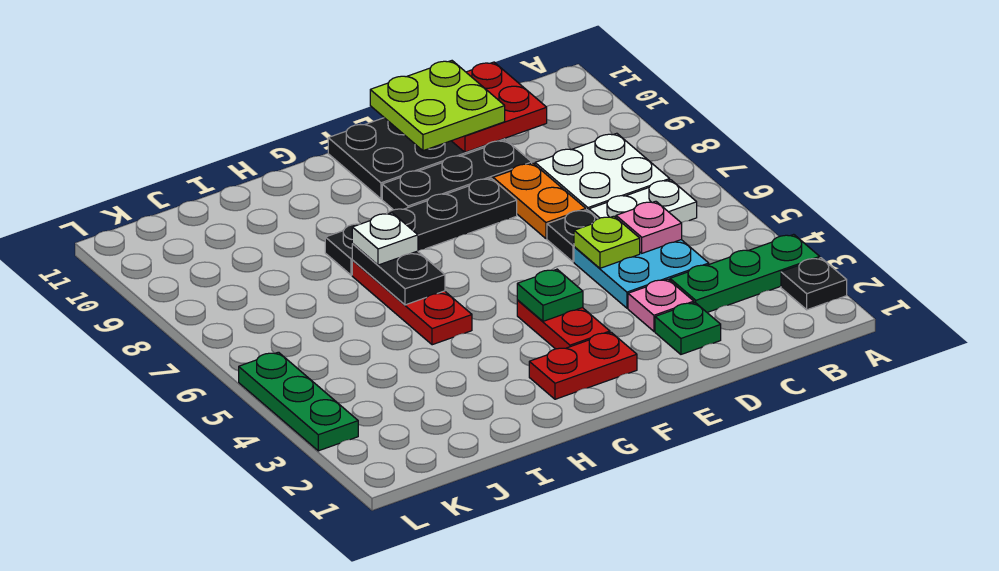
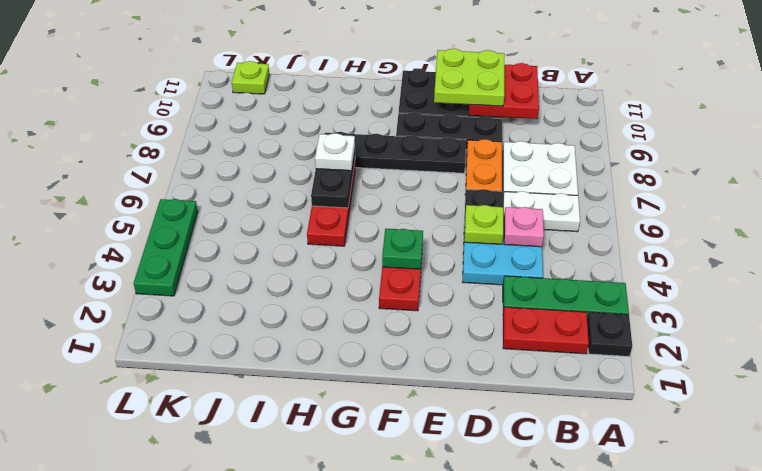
green plate D2 level 1 -> none
pink plate D3 level 1 -> none
red plate F2:G2 level 1 -> red plate B2:C2 level 1
none -> lime plate K11 level 1

